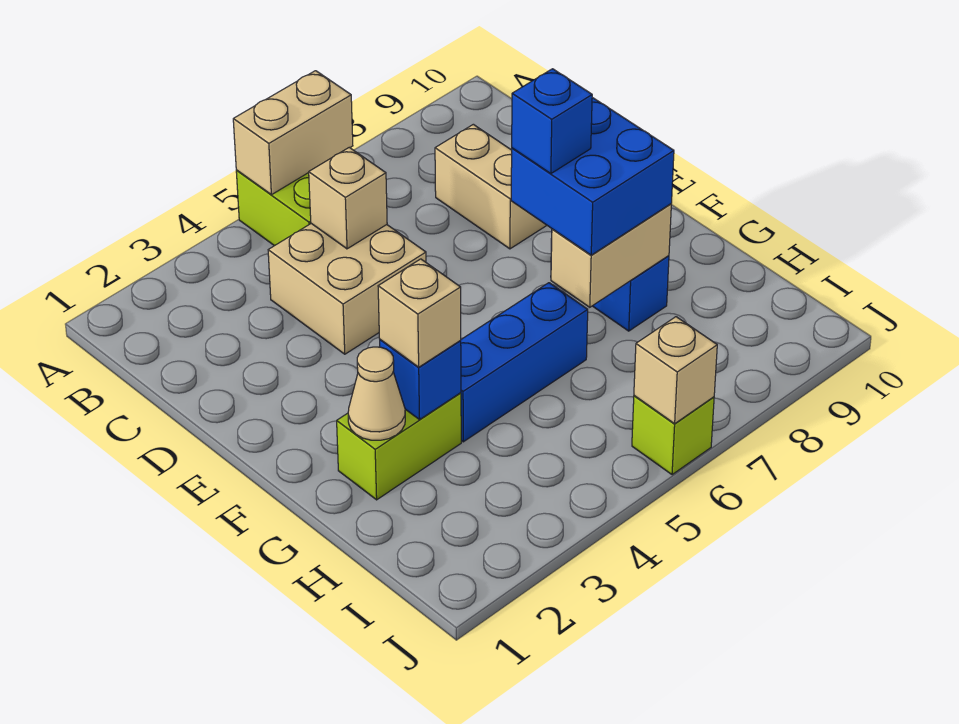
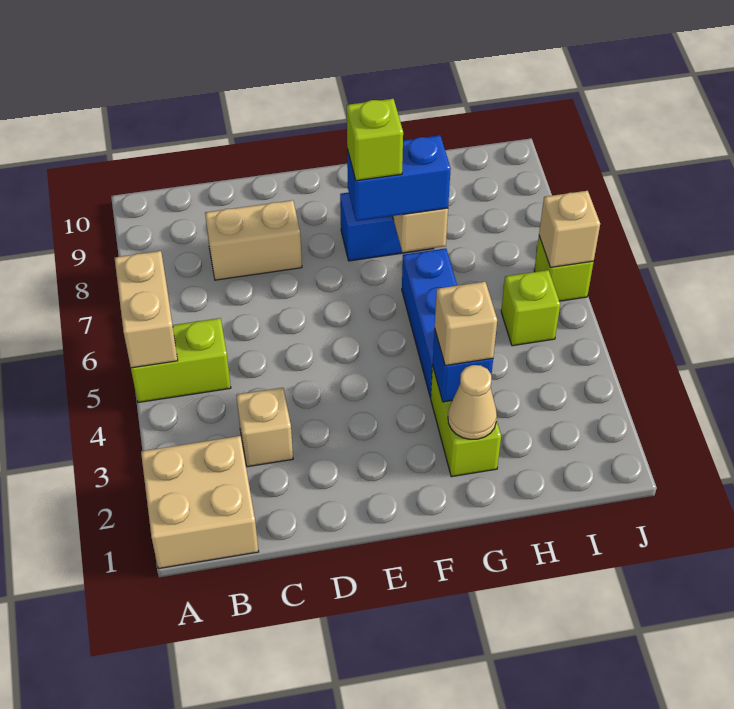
tan brick C4:D5 level 1 -> tan brick A1:B2 level 1
tan brick C5 level 2 -> tan brick C3 level 1
blue brick F7:G8 level 3 -> blue brick F7:G7 level 3
blue brick F7 level 4 -> lime brick F7 level 4
none -> lime brick I5 level 1

